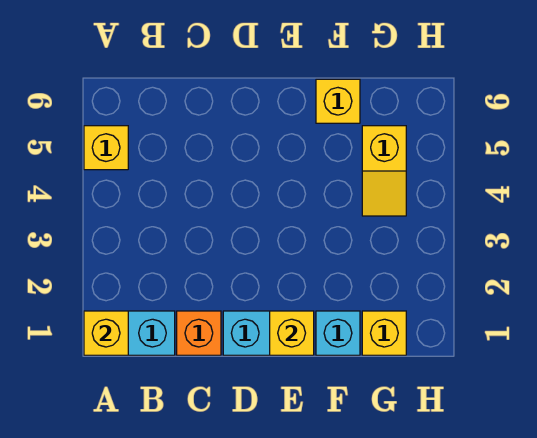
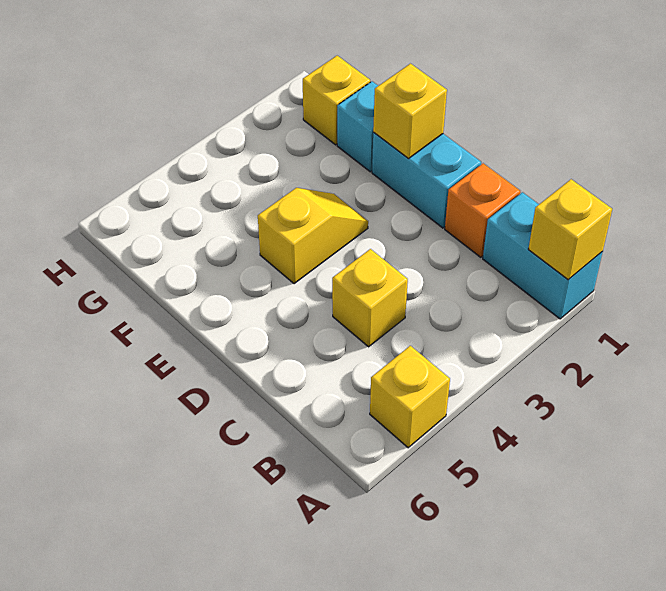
yellow brick F6 level 1 -> yellow brick C4 level 1
yellow slope G4:G5 level 1 top 5 -> yellow slope E3:E4 level 1 top 4

